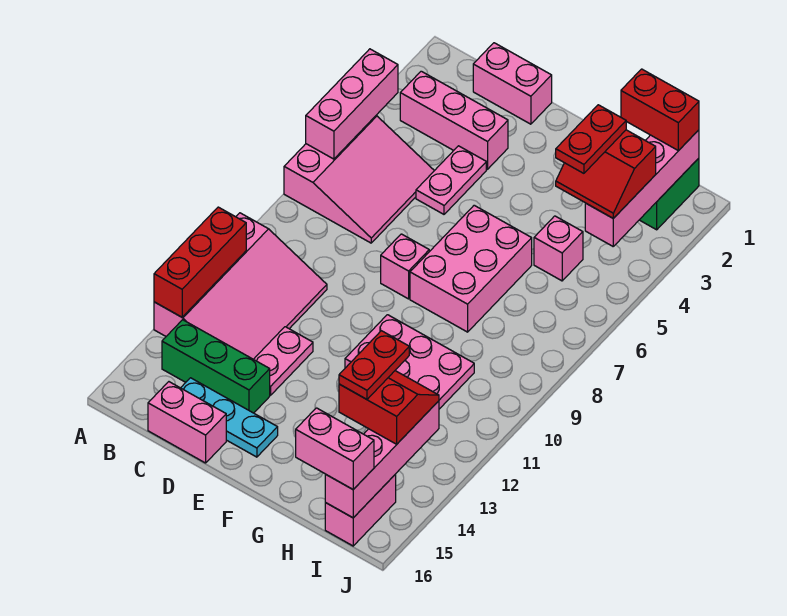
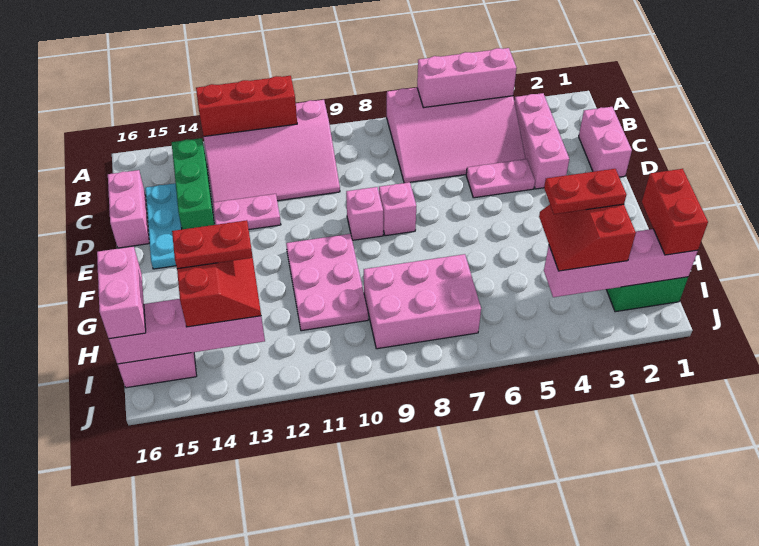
pink slope A5:C7 level 1 top A -> pink slope A4:C7 level 1 top A
pink brick F6:G8 level 1 -> pink brick H7:I9 level 1
pink brick H5 level 1 -> pink brick E9 level 1

